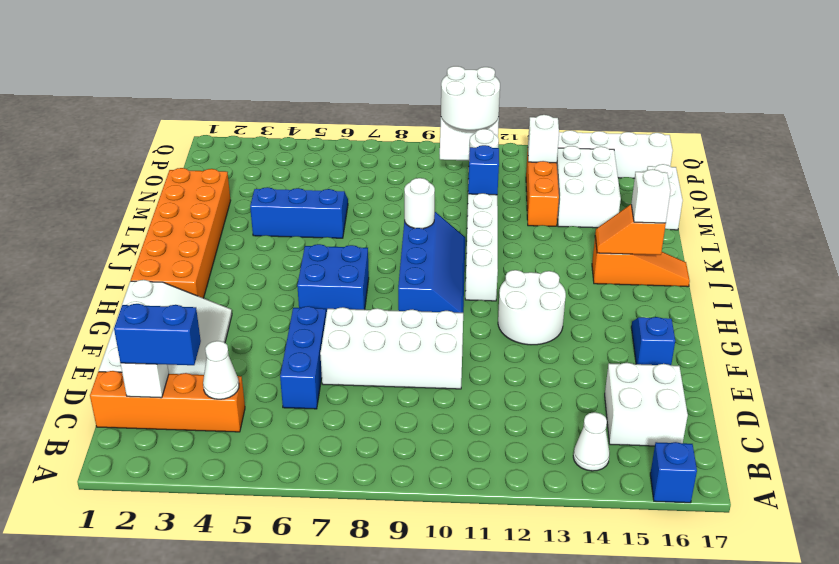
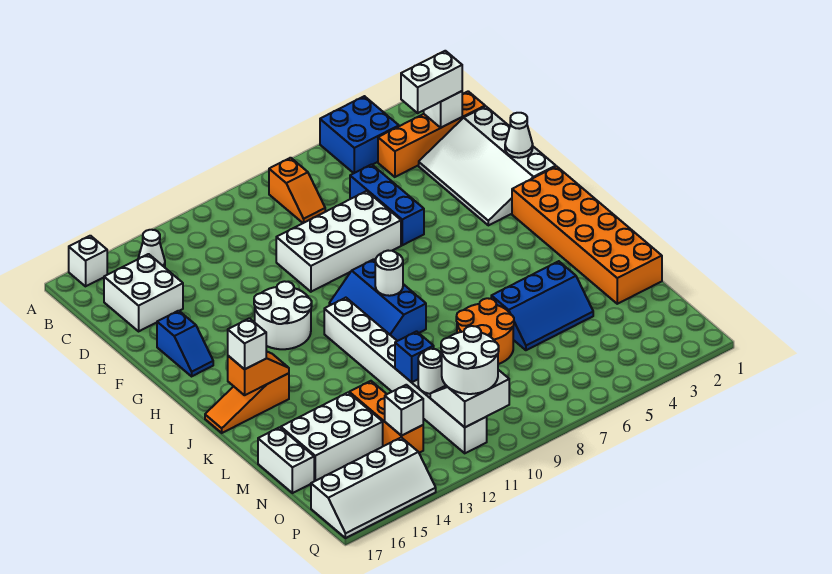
blue brick A16 level 1 -> white brick A16 level 1
none -> orange slope B8:C8 level 1 top B
blue brick C2:C3 level 3 -> white brick C2:C3 level 3
white cone C4 level 2 -> white cone F1 level 2
blue brick H6:I7 level 1 -> blue brick A4:B5 level 1
blue slope H9:K10 level 1 top 9 -> blue slope H9:J10 level 1 top 9
white round brick K9 level 2 -> white round brick I9 level 2
none -> orange round brick L7:M8 level 1
white brick M14:O15 level 1 -> white brick M14:N16 level 1

